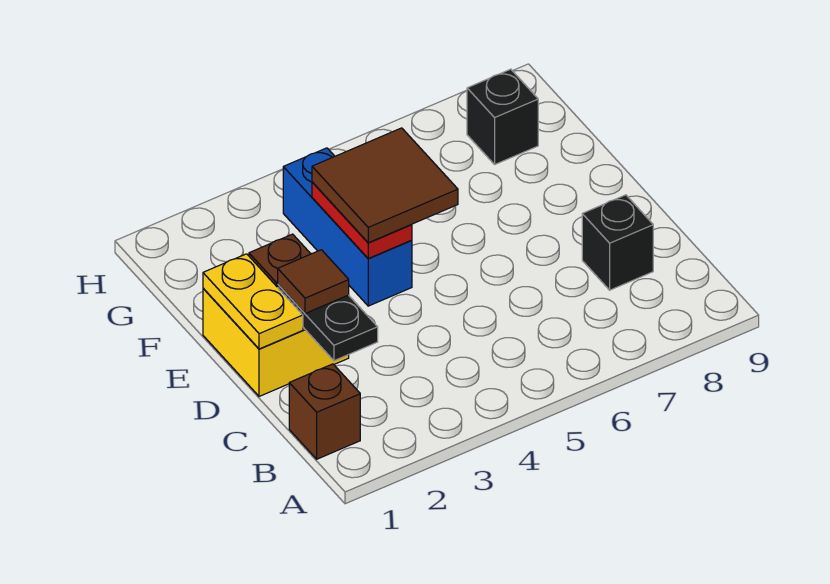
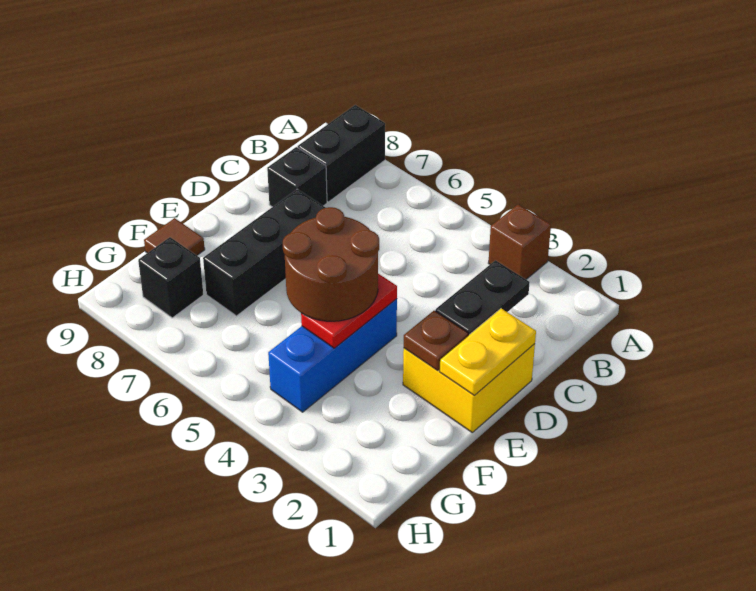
none -> black brick A8:B8 level 1
brown brick B1 level 1 -> brown brick A3 level 1
brown tile D2 level 3 -> brown tile F9 level 1
none -> black brick D7:F7 level 1
brown tile E4:F5 level 3 -> brown round brick E4:F5 level 3

